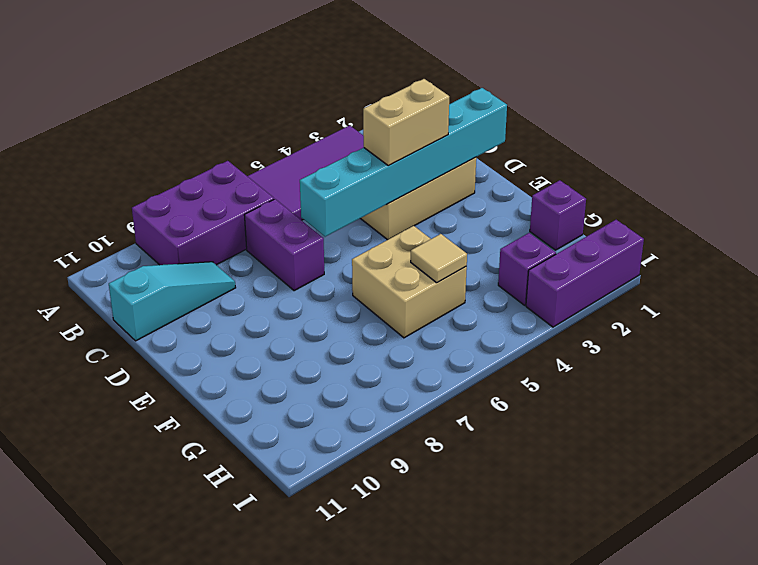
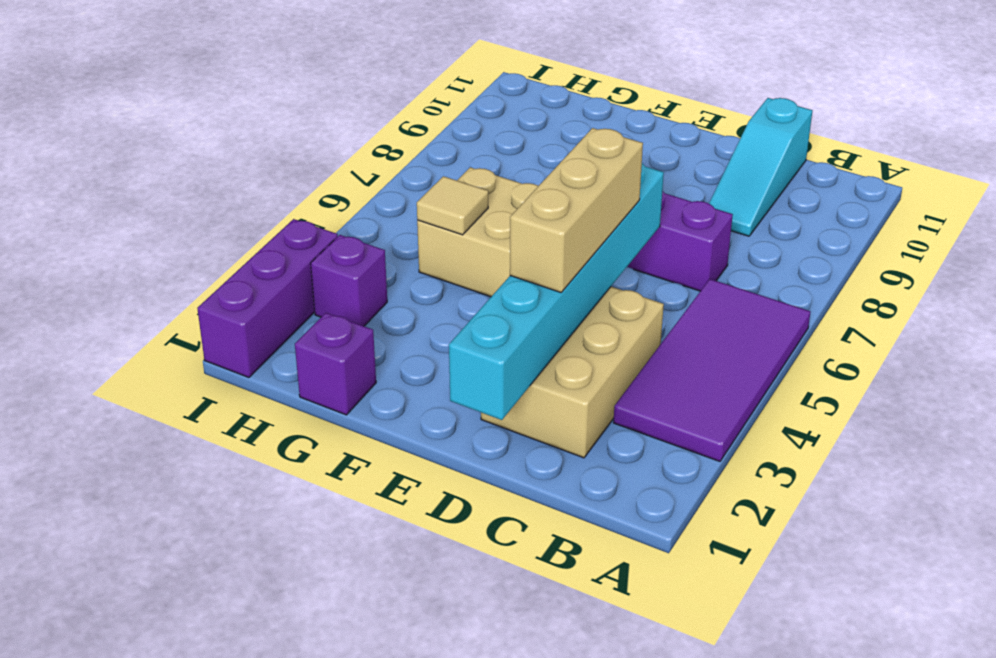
purple brick A7:B9 level 1 -> none
tan brick D3:D4 level 3 -> tan brick D3:D5 level 3

